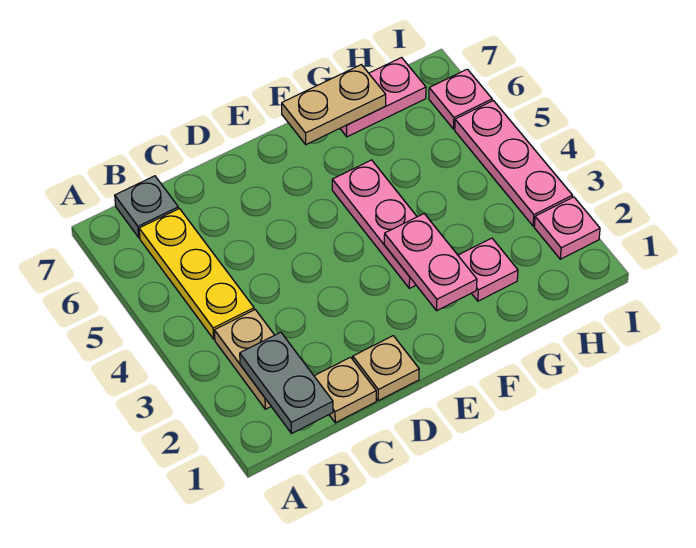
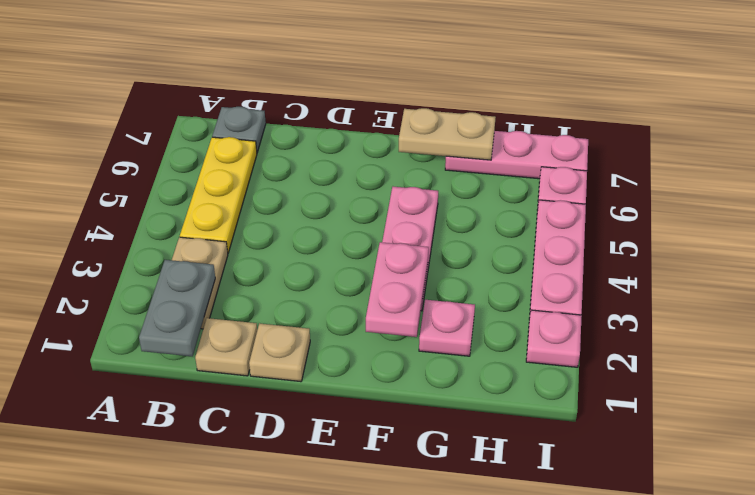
pink plate G7:H7 level 1 -> pink plate G7:I7 level 1

